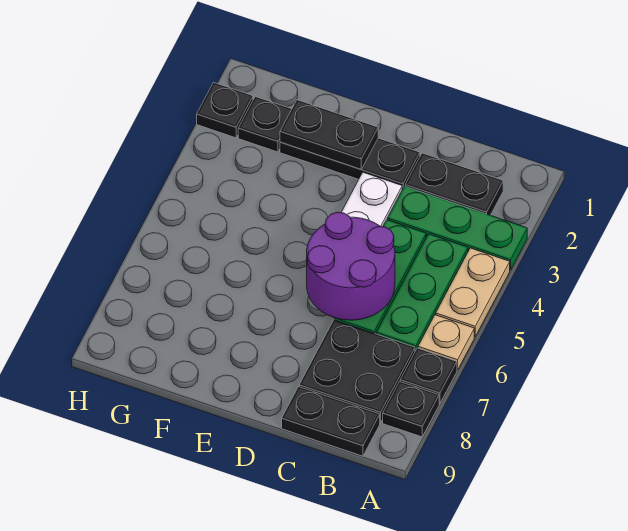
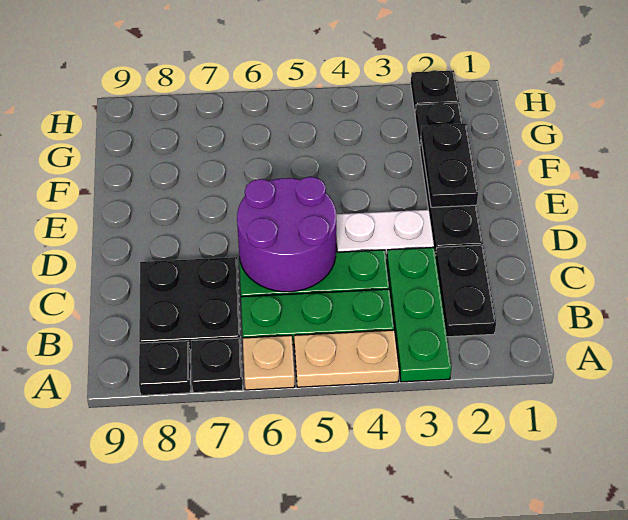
black plate B9:C9 level 1 -> none

